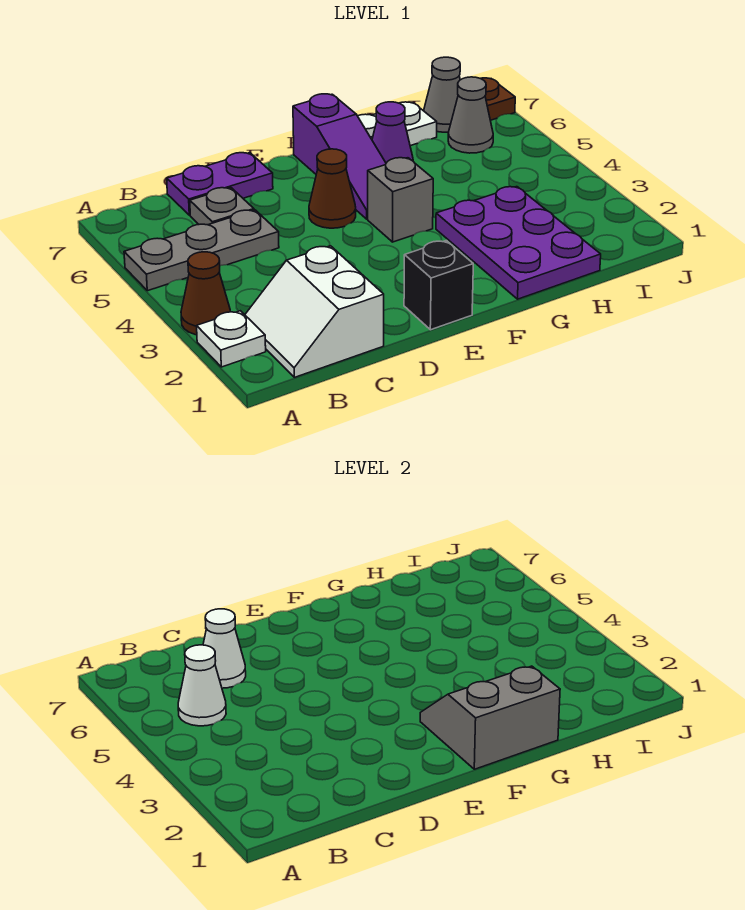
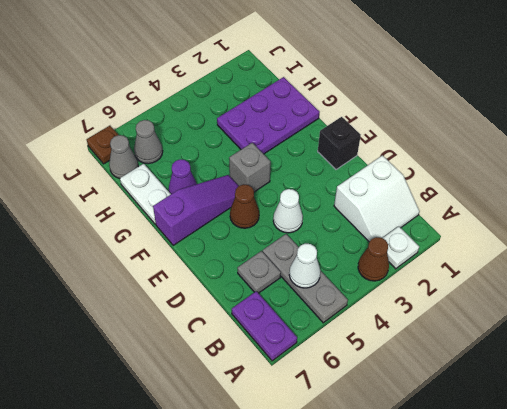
white cone C6 level 2 -> white cone D4 level 1
purple plate C7:D7 level 1 -> purple plate A7:B7 level 1
grey slope F1:G2 level 2 top 1 -> none

